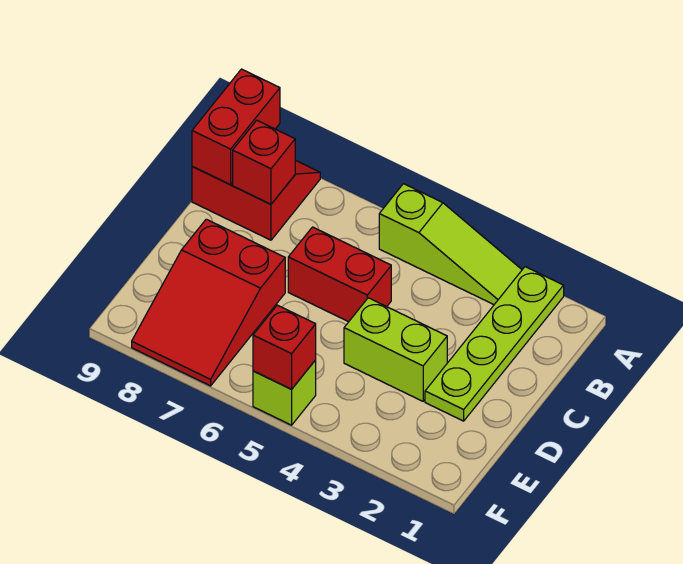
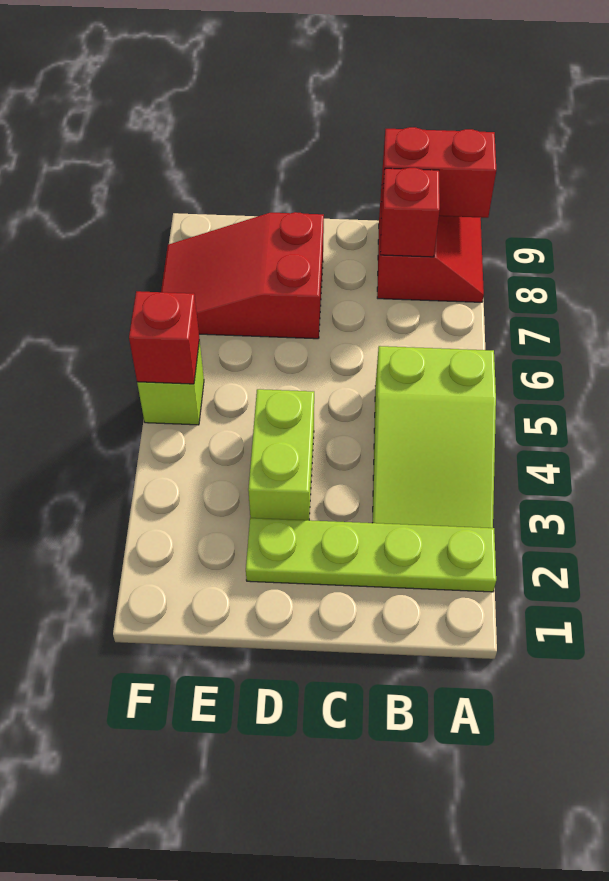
lime slope A3:A5 level 1 top 5 -> lime slope A3:B5 level 1 top 5
red brick C5:C6 level 1 -> none

